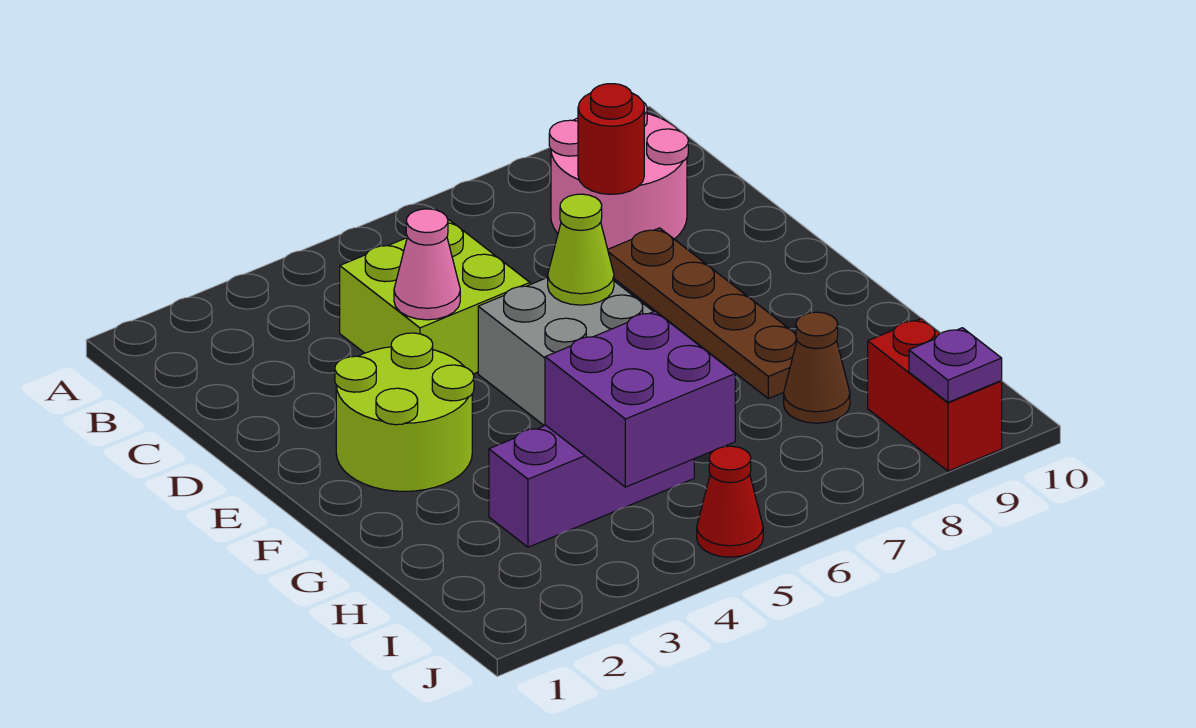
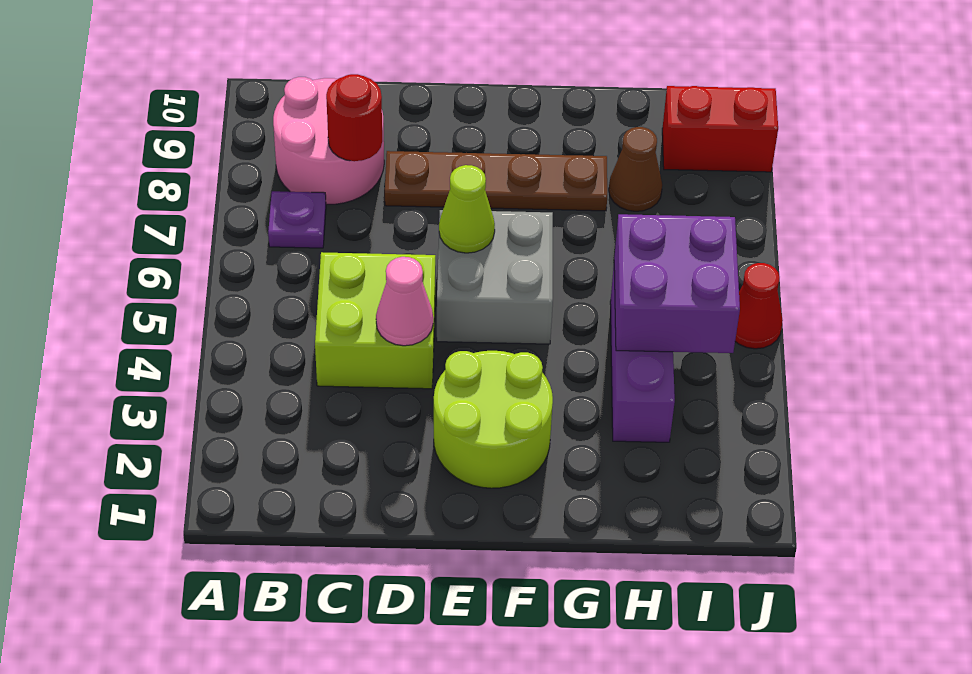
purple plate J9 level 2 -> purple plate B7 level 1

